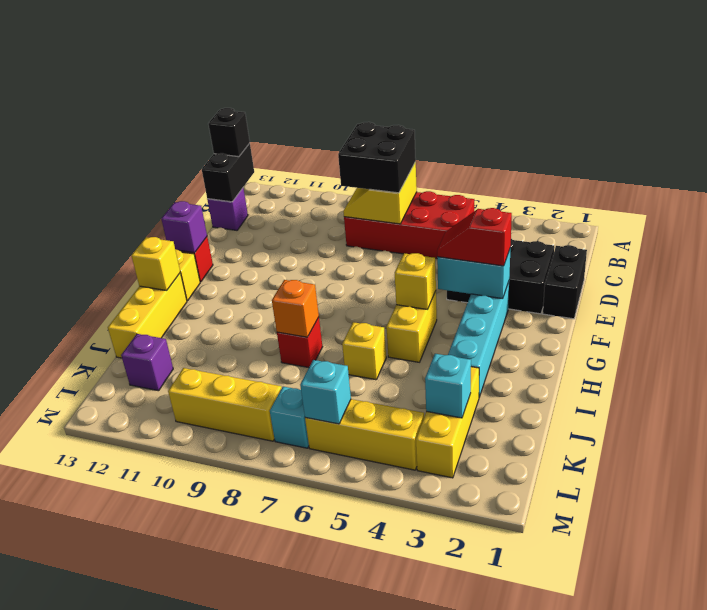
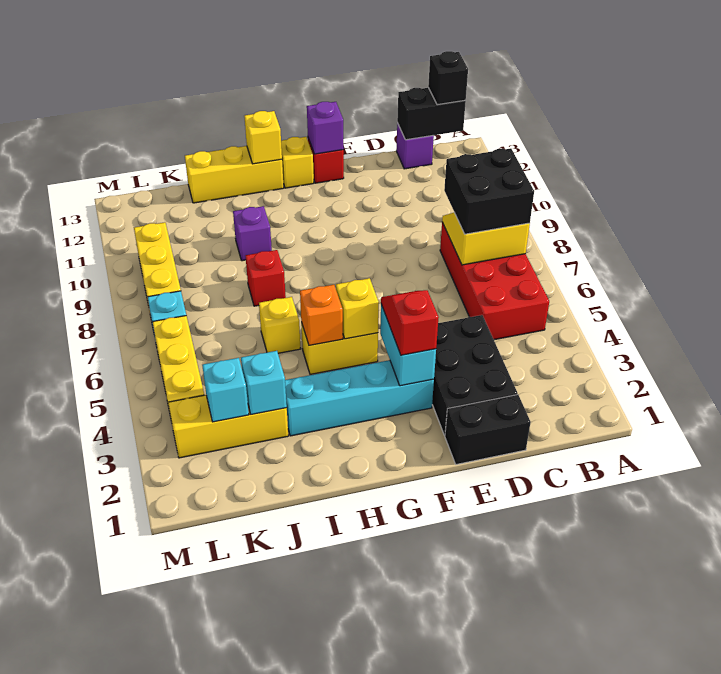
orange brick I8 level 2 -> orange brick H5 level 2
purple brick K12 level 1 -> purple brick I10 level 1
cyan brick L6 level 2 -> cyan brick J3 level 2

